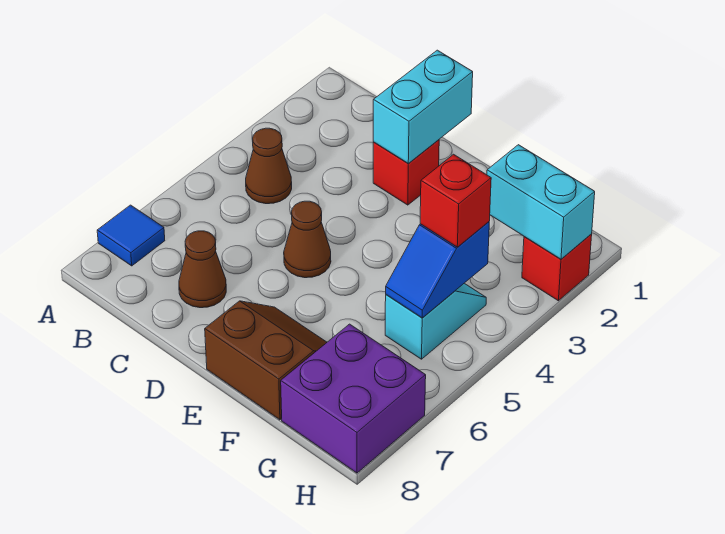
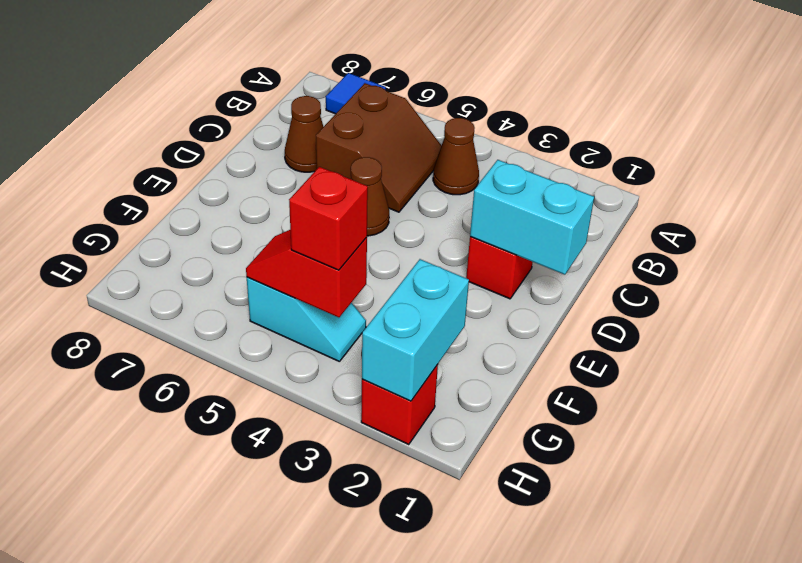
brown slope E7:F8 level 1 top 8 -> brown slope B5:C6 level 1 top 6
blue slope G4:G5 level 2 top 4 -> red slope G4:G5 level 2 top 4
purple brick G7:H8 level 1 -> none

